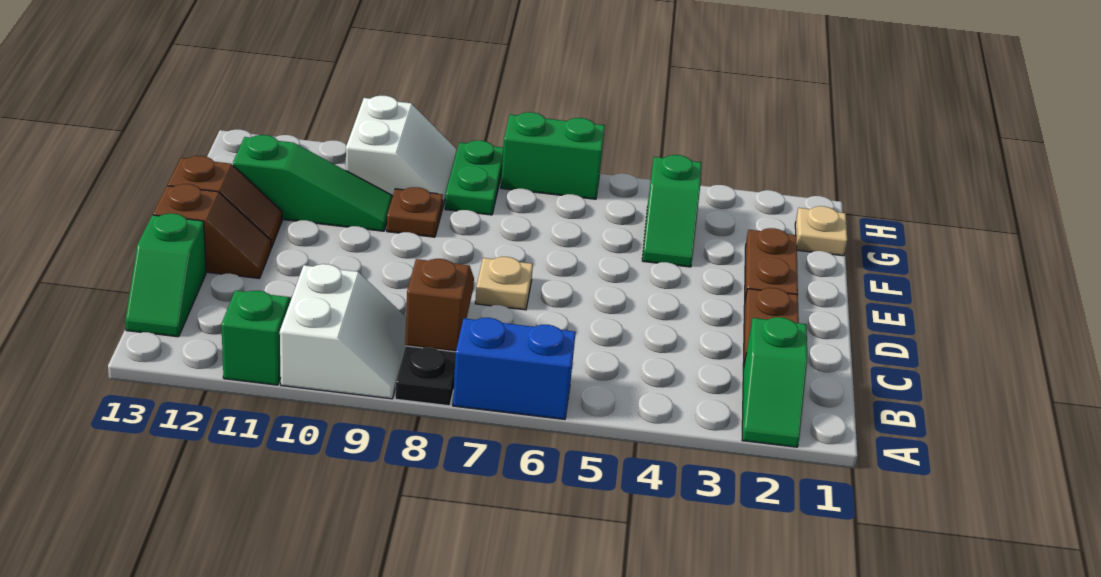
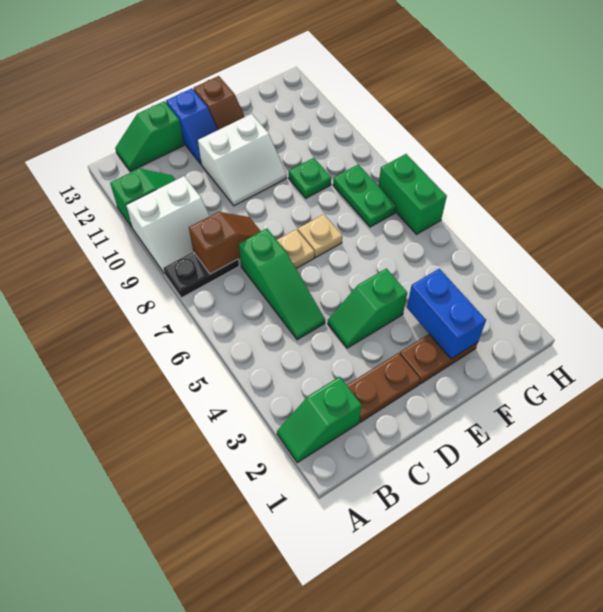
blue brick A6:A7 level 1 -> blue brick F2:F3 level 2
brown slope D12:D13 level 1 top 13 -> blue slope D12:D13 level 1 top 13
green slope F4:G4 level 1 top G -> green slope D4:E4 level 1 top E
brown plate F9 level 1 -> green plate F9 level 1
green slope F10:F12 level 1 top 12 -> green slope C5:C7 level 1 top 7
tan plate G1 level 1 -> tan plate E7 level 1
green plate G8:H8 level 1 -> green plate G7:G8 level 1
white slope G9:H10 level 1 top 10 -> white slope D10:E11 level 1 top 11

